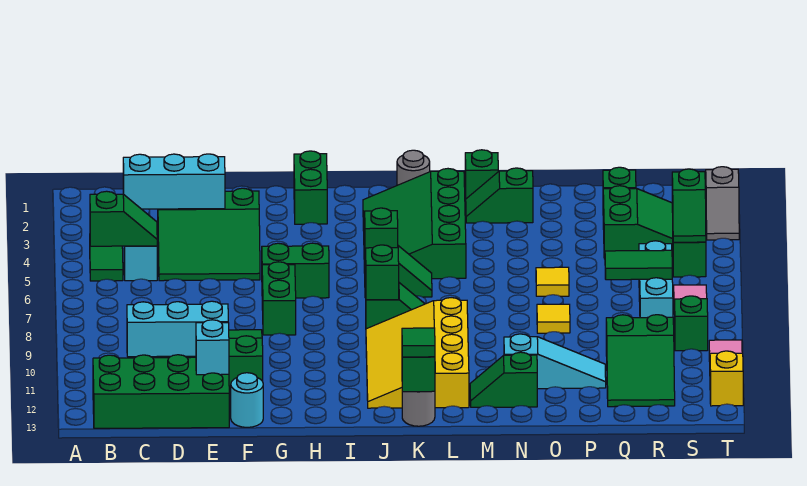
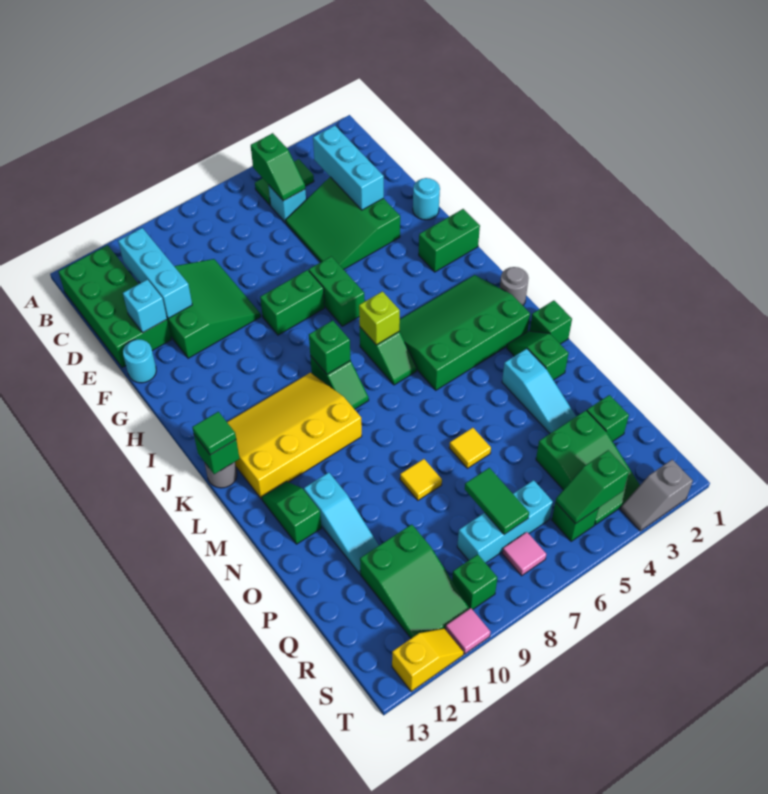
none -> cyan round brick F1 level 1
green brick J6 level 2 -> lime brick J6 level 2
none -> cyan slope N3:P3 level 1 top N
green slope Q10:R12 level 1 top 10 -> green slope Q10:S11 level 1 top Q

